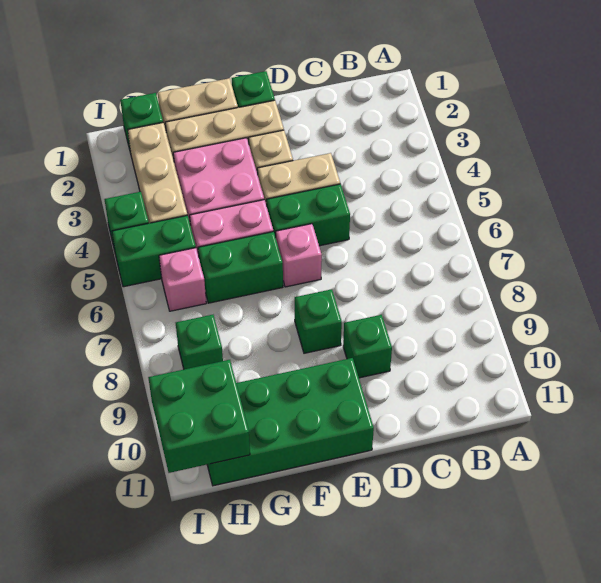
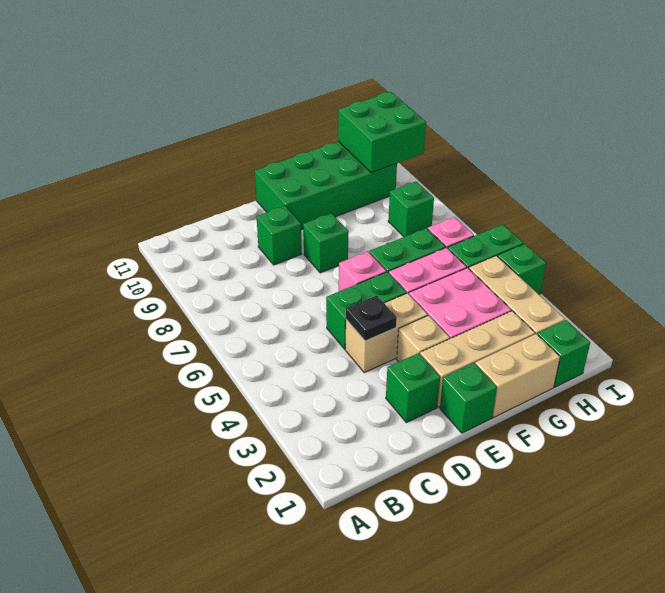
none -> green brick D2 level 1
none -> black plate D4 level 2

